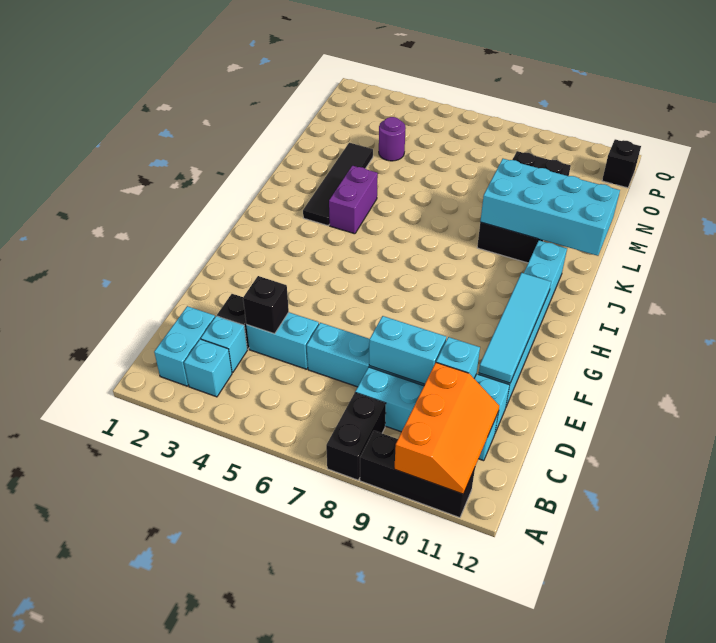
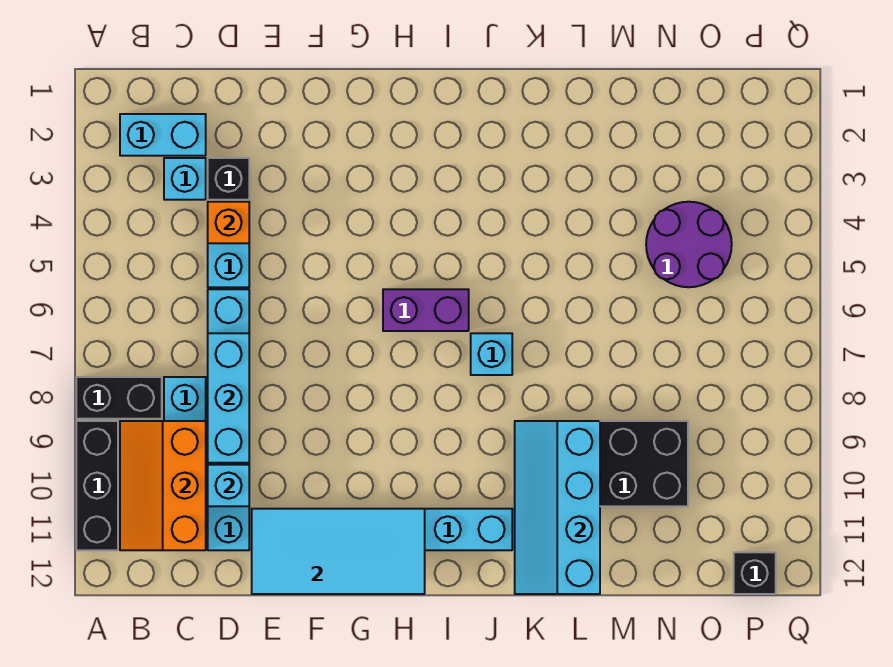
orange slope A10:C11 level 2 top 10 -> orange slope B9:C11 level 2 top C
cyan brick B3 level 1 -> cyan brick J7 level 1
black brick D4 level 2 -> orange brick D4 level 2
cyan brick D8:D9 level 2 -> cyan brick D7:D9 level 2
cyan tile E11:H11 level 2 -> cyan tile E11:H12 level 2
black tile J3:M3 level 1 -> none
purple brick J4:K4 level 1 -> purple brick H6:I6 level 1
cyan brick K9:L12 level 2 -> cyan slope K9:L12 level 2 top L
purple round brick N4 level 1 -> purple round brick N4:O5 level 1

